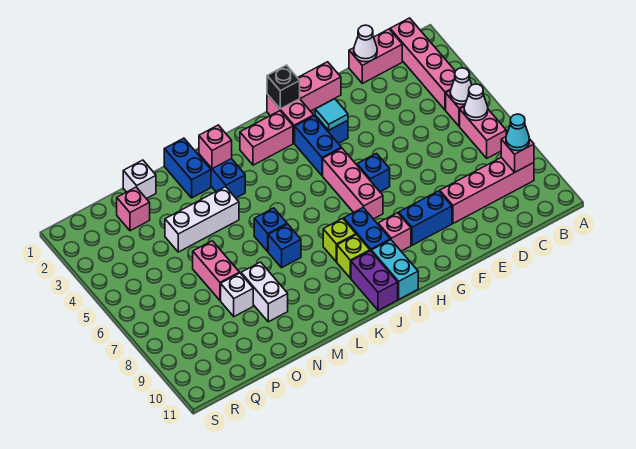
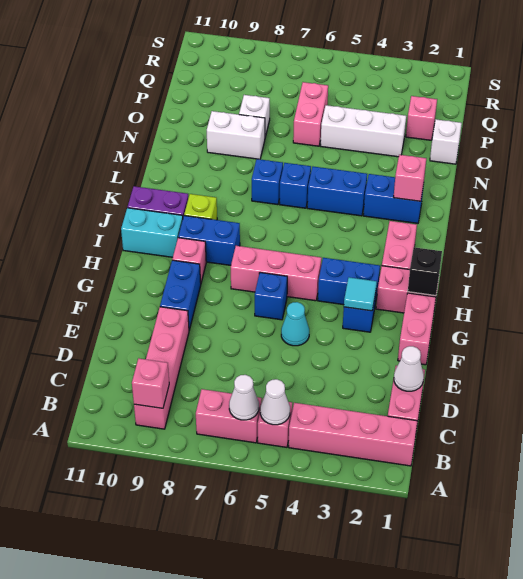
cyan cone B9 level 3 -> cyan cone F5 level 1
lime brick J8 level 1 -> none
blue brick M1:M2 level 1 -> blue brick L4:L5 level 1
white brick M4:O4 level 1 -> white brick O3:O5 level 1
pink brick O6:O7 level 1 -> pink brick O6:P6 level 1

